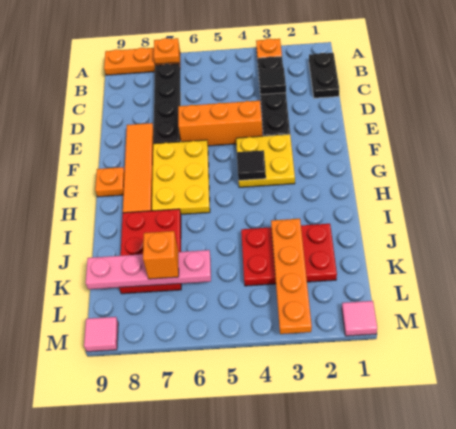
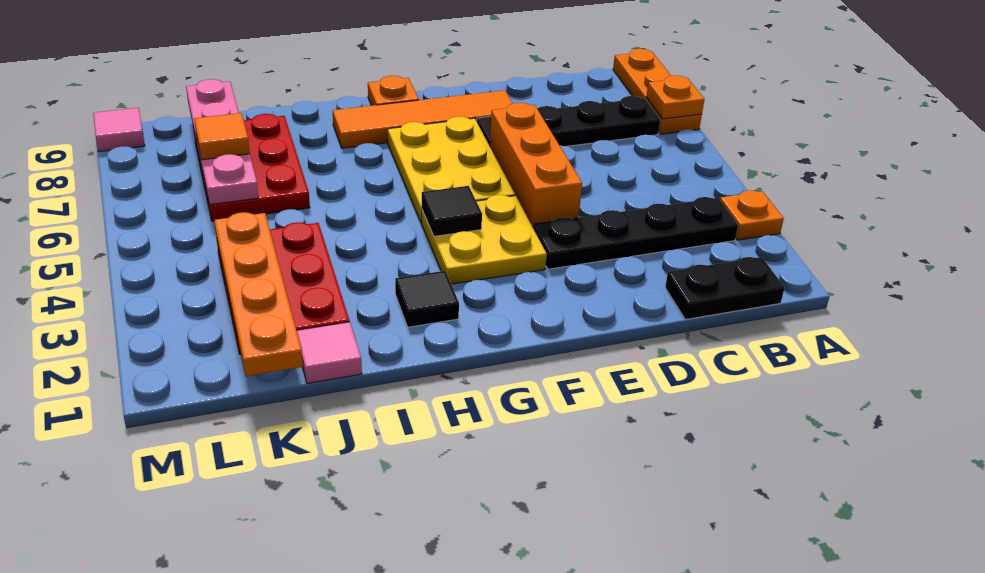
black tile C3 level 2 -> black tile H2 level 1
yellow plate F6:H7 level 1 -> yellow plate F5:G7 level 1
red plate I7:K8 level 1 -> red plate J6:K8 level 1
orange plate J3:M3 level 2 -> orange plate K1:K4 level 2
orange brick K7 level 3 -> orange tile K7 level 3
pink tile M1 level 1 -> pink tile J1 level 1

